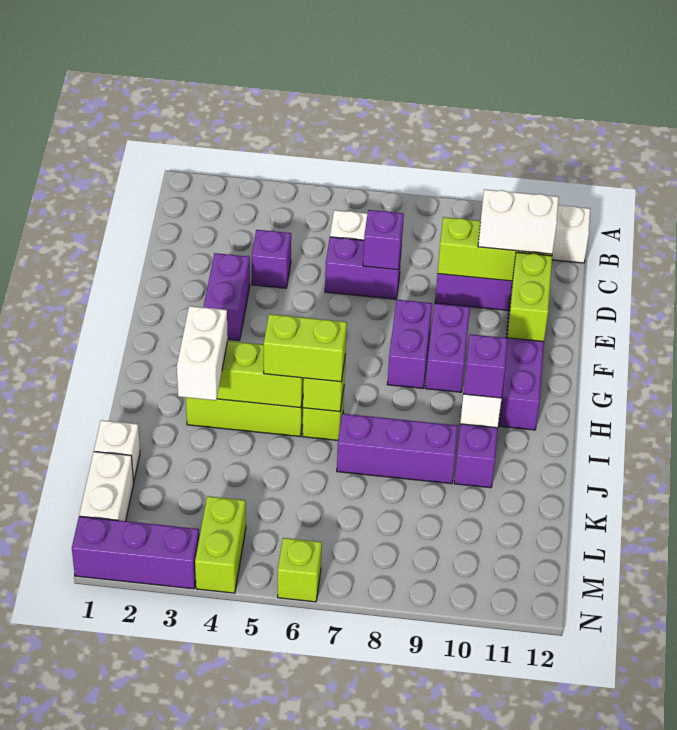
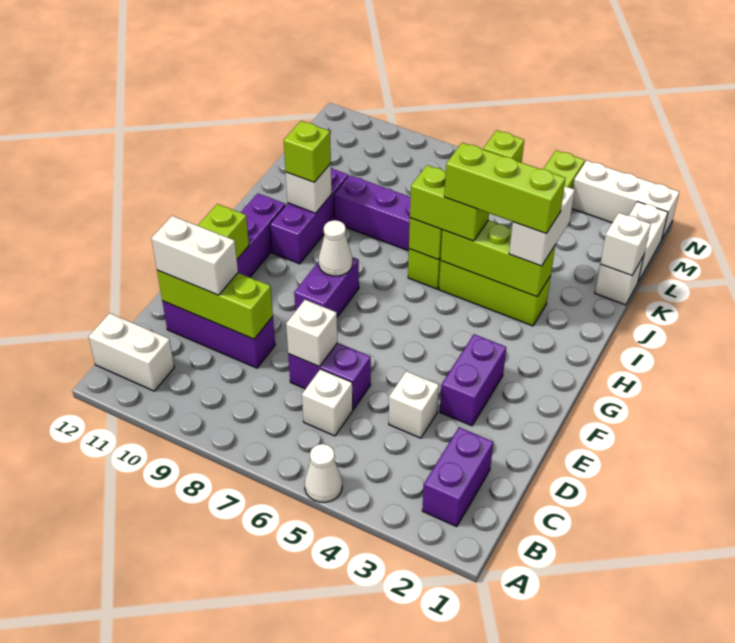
none -> white cone A5 level 1
purple brick D4 level 1 -> white brick D4 level 1
purple brick D7 level 2 -> white brick D7 level 2
purple brick F9:G9 level 1 -> purple brick B2:C2 level 1
none -> white cone G8 level 2
none -> lime brick I3:I5 level 4
purple brick I10 level 3 -> lime brick I10 level 3
none -> white brick K1 level 2
purple brick N1:N3 level 1 -> white brick N1:N3 level 1

